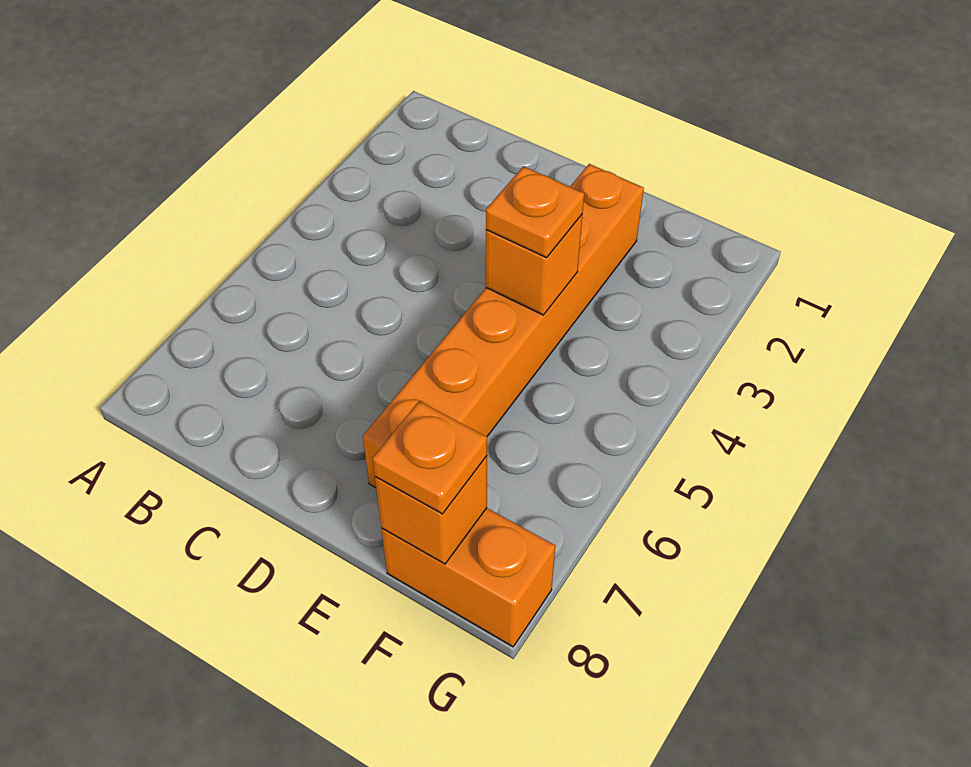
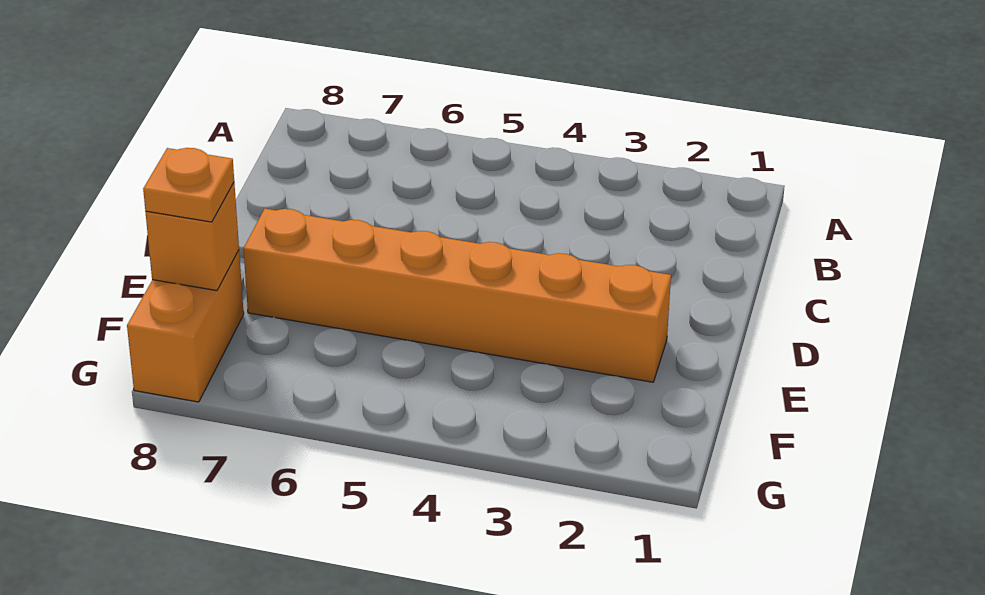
orange brick E4 level 2 -> none
orange plate E4 level 3 -> none

